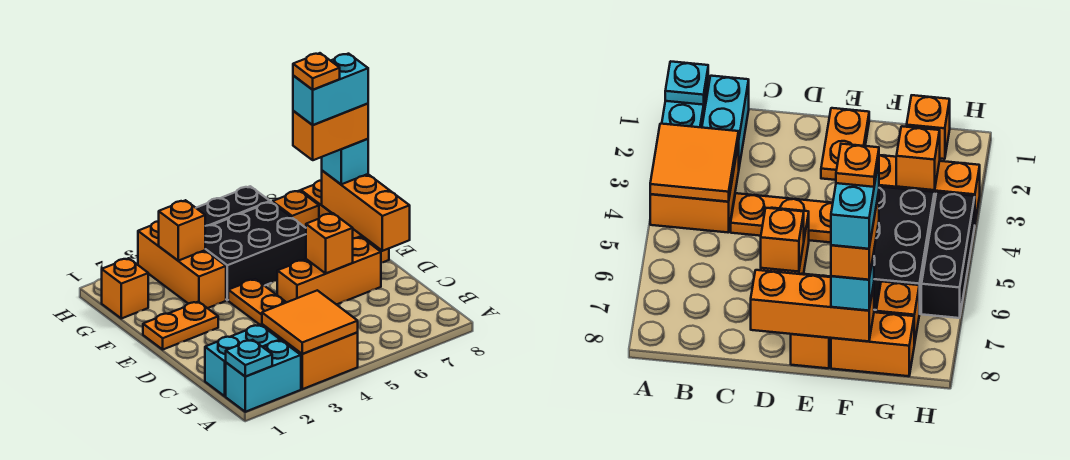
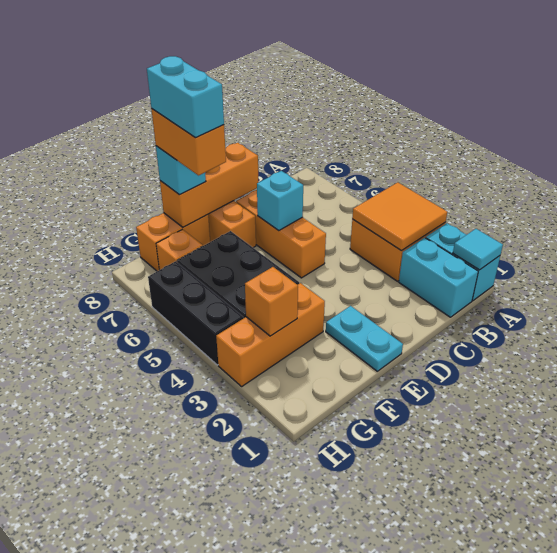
cyan plate A1 level 2 -> cyan tile A1 level 2
orange plate C4:E4 level 1 -> none
orange brick D6 level 2 -> cyan brick D6 level 2
orange plate E1:E2 level 1 -> cyan plate E1:E2 level 1
orange plate F7 level 6 -> none
orange brick G1 level 1 -> none

